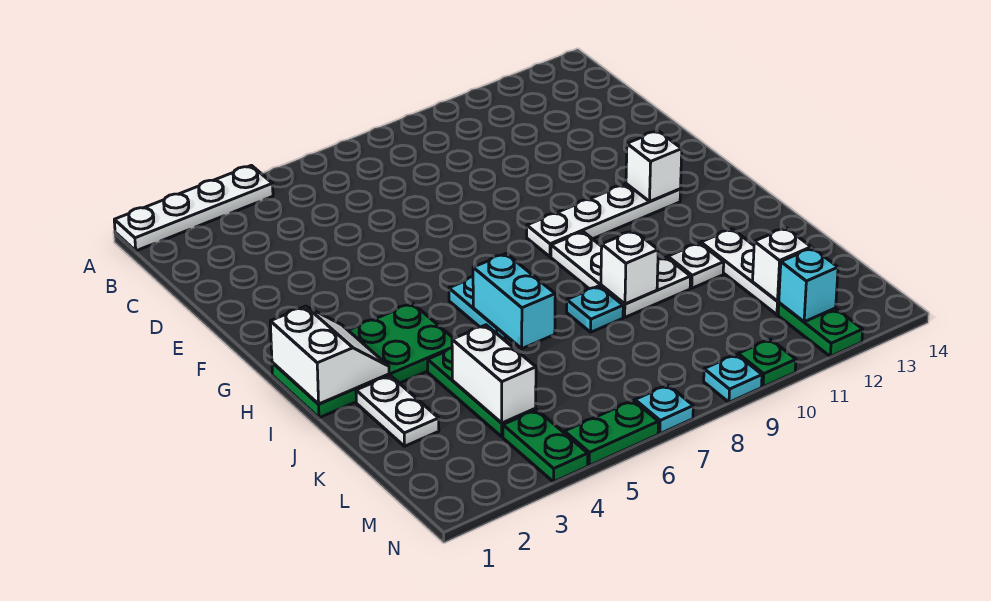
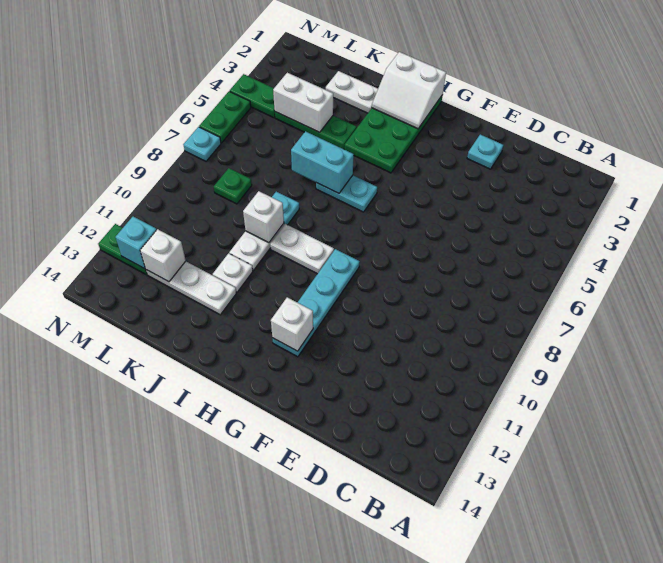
white plate A1:A4 level 1 -> none
white plate G9:G12 level 1 -> cyan plate G9:G12 level 1
cyan plate N9 level 1 -> cyan plate E2 level 1
green plate N10 level 1 -> green plate L8 level 1

